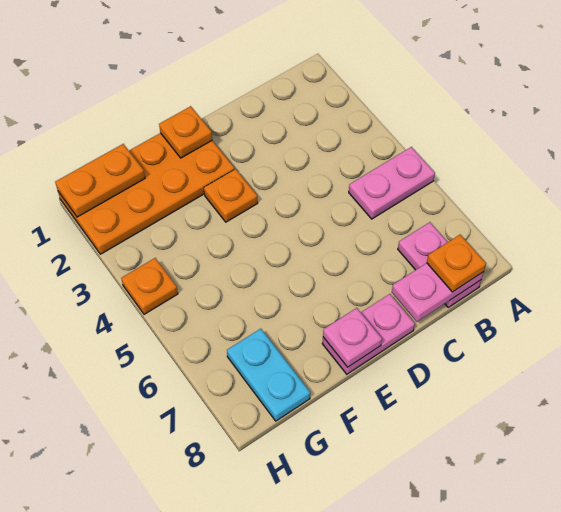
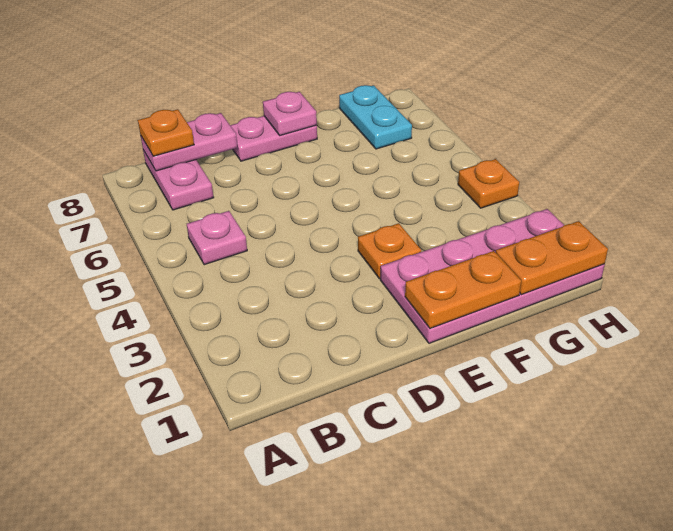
pink plate A5:B5 level 1 -> pink plate B5 level 1
orange plate E1:H2 level 1 -> pink plate E1:H2 level 1
orange plate E1 level 2 -> orange plate E1:F1 level 2

